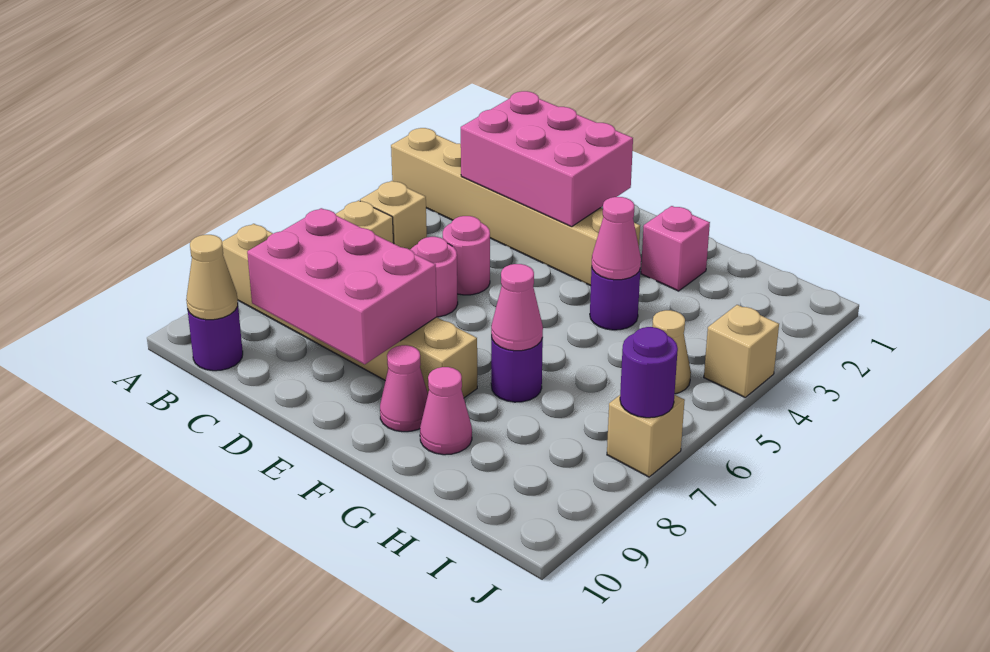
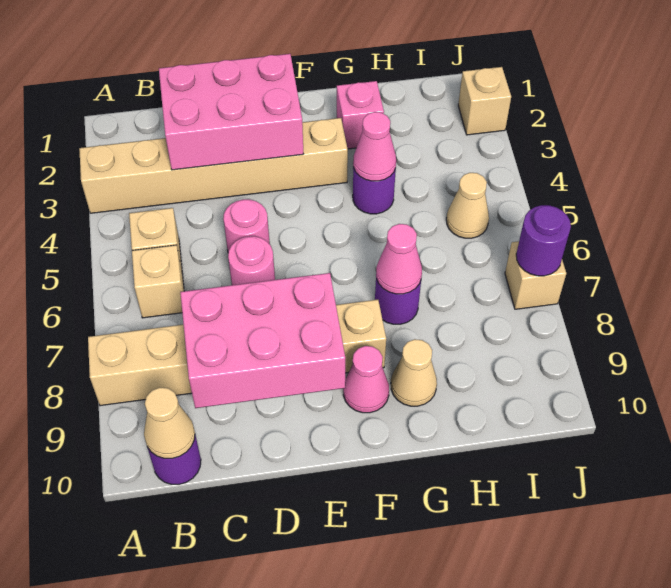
pink cone G9 level 1 -> tan cone G9 level 1
tan brick J4 level 1 -> tan brick J2 level 1

